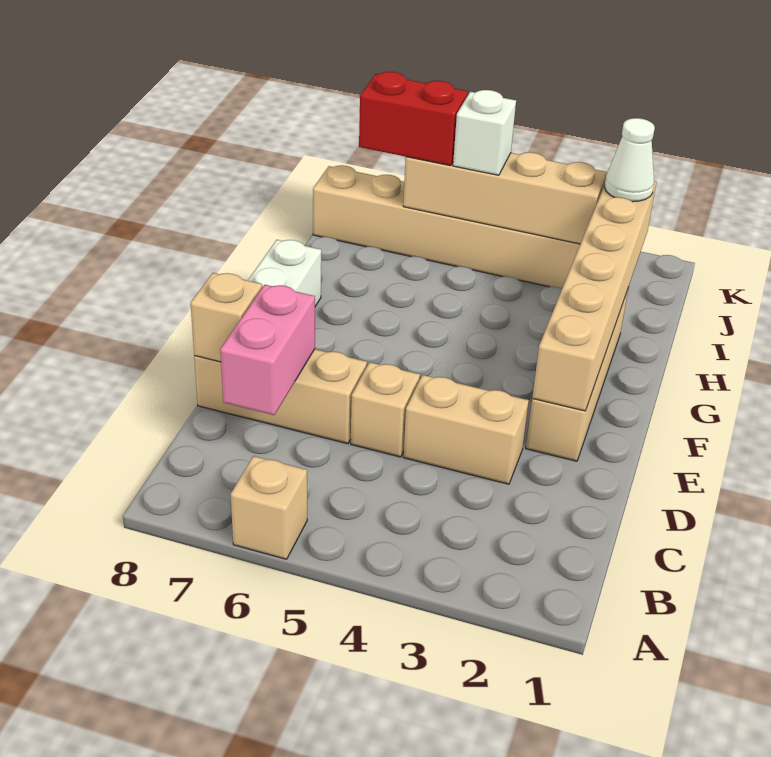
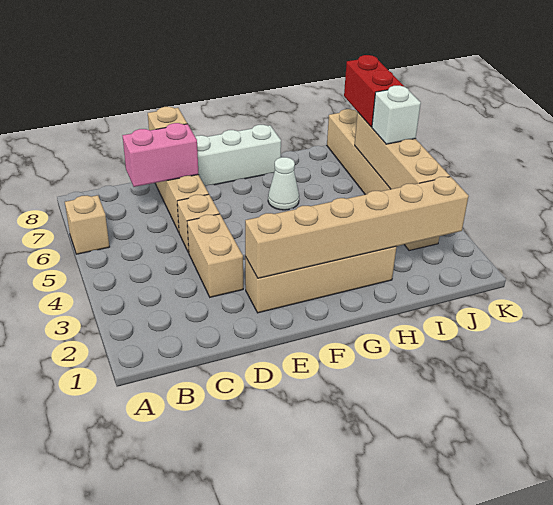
white cone J2 level 3 -> white cone G6 level 1

